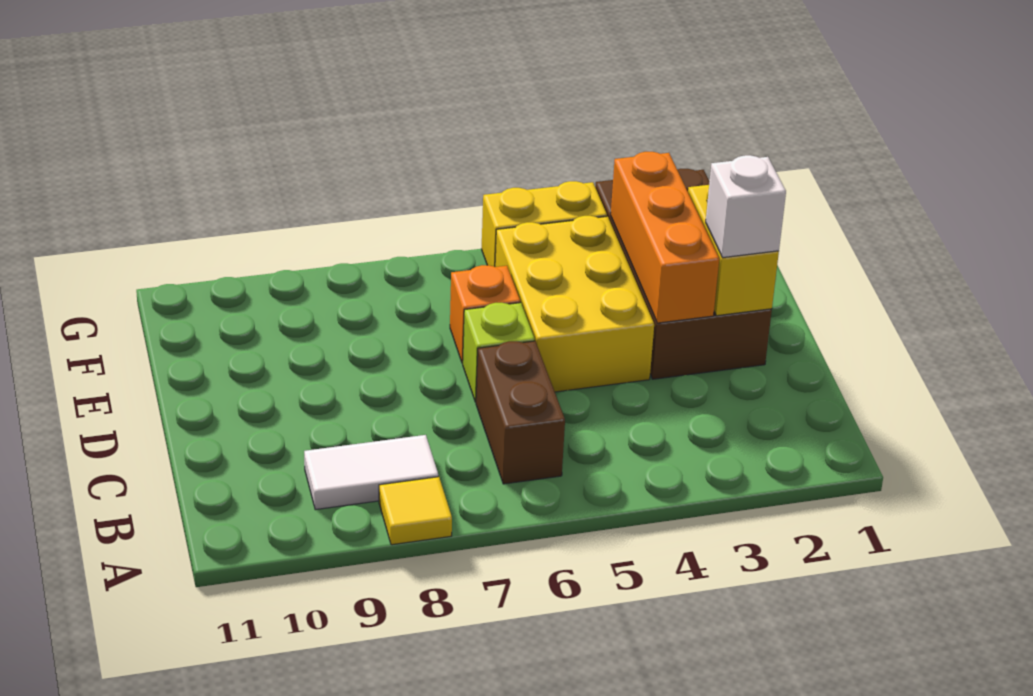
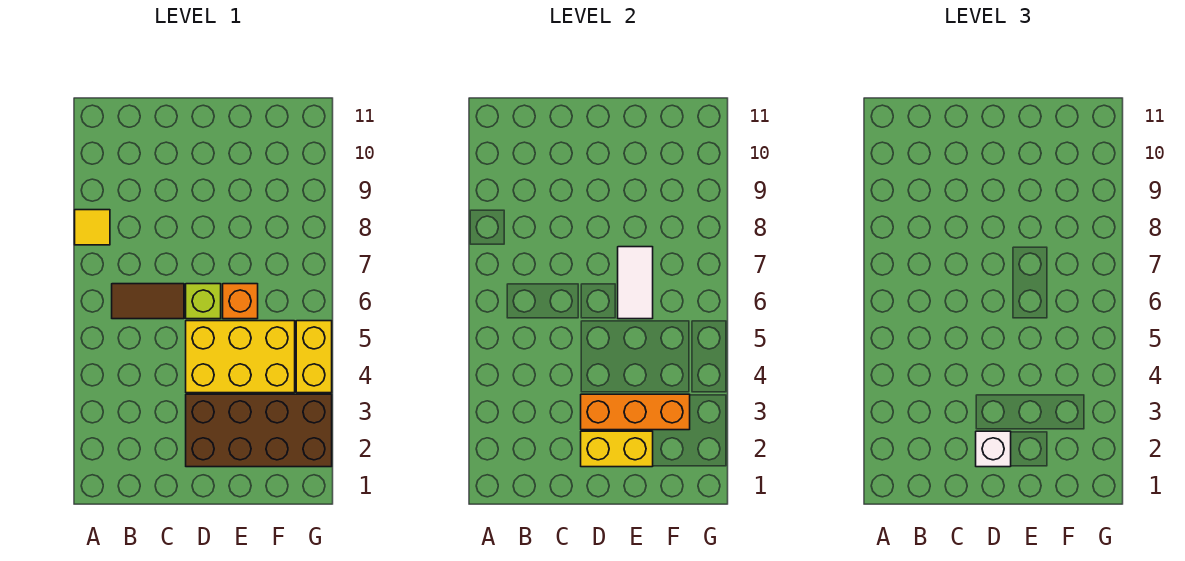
brown brick B6:C6 level 1 -> brown tile B6:C6 level 1
white tile B8:B9 level 1 -> white tile E6:E7 level 2

